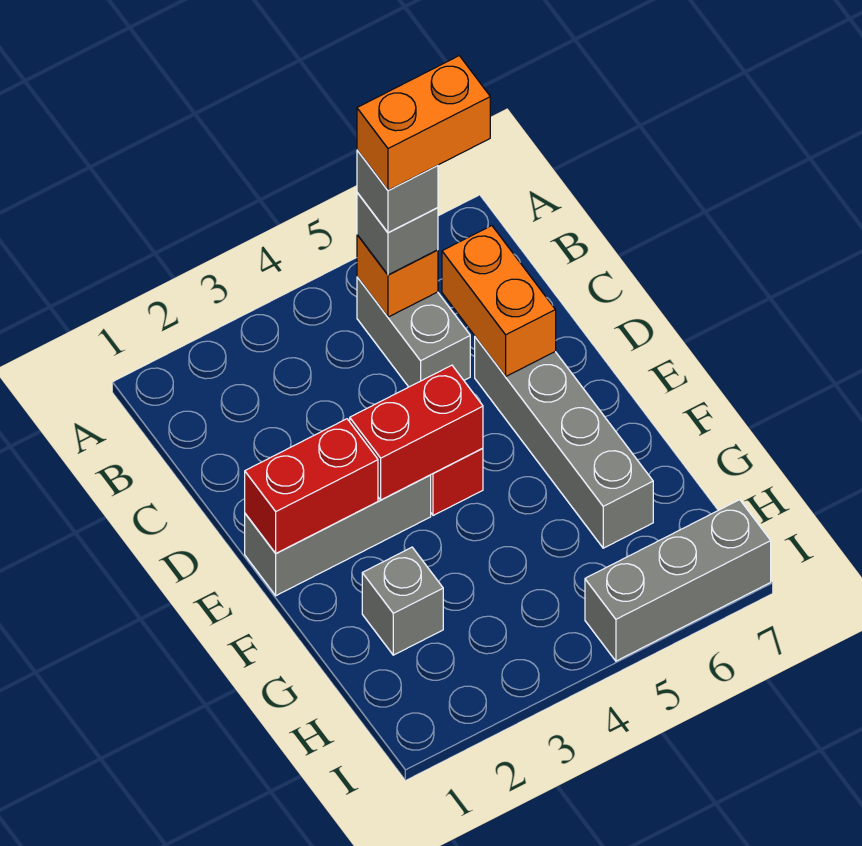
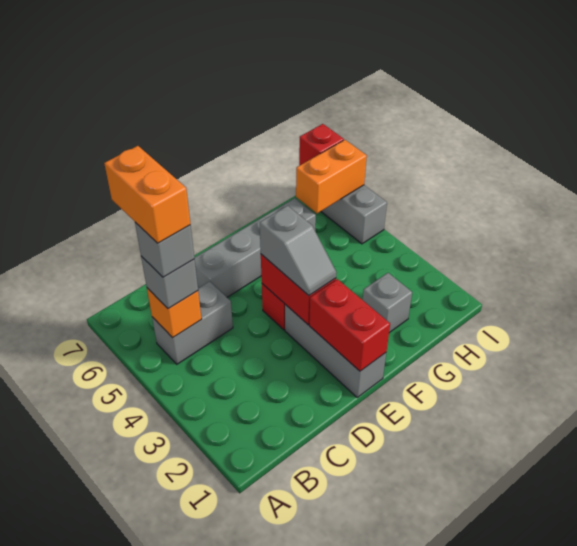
orange brick C6:D6 level 2 -> orange brick H6:I6 level 2
none -> grey slope E3:E4 level 3 top 4
none -> red brick I7 level 2

